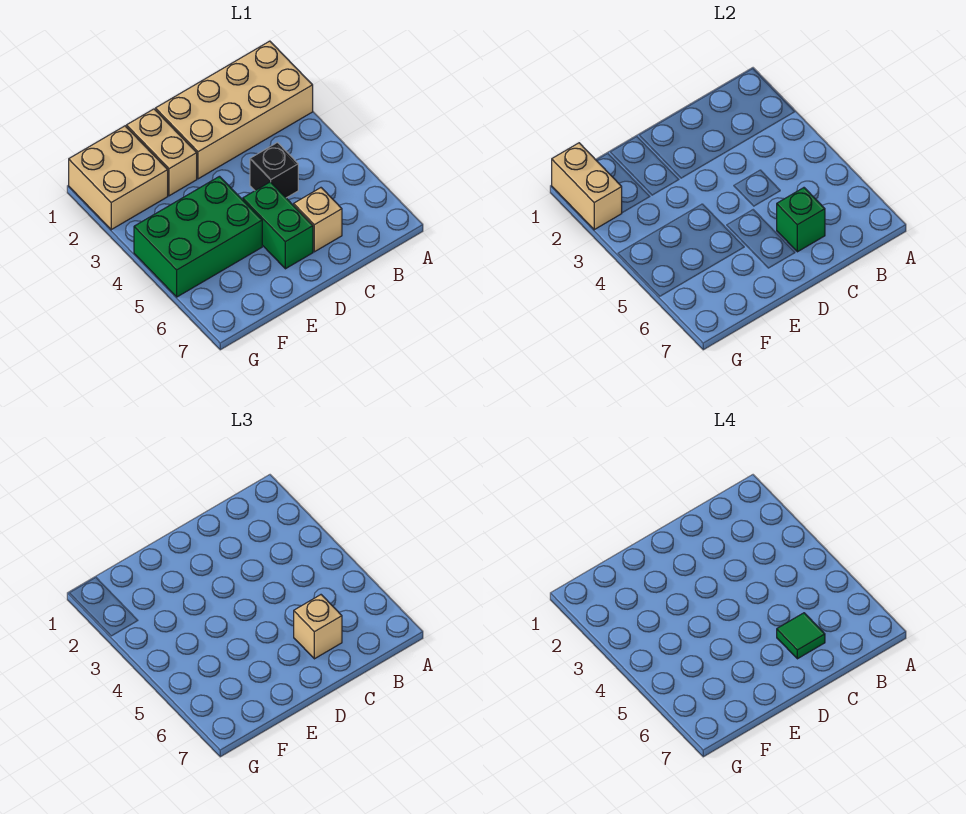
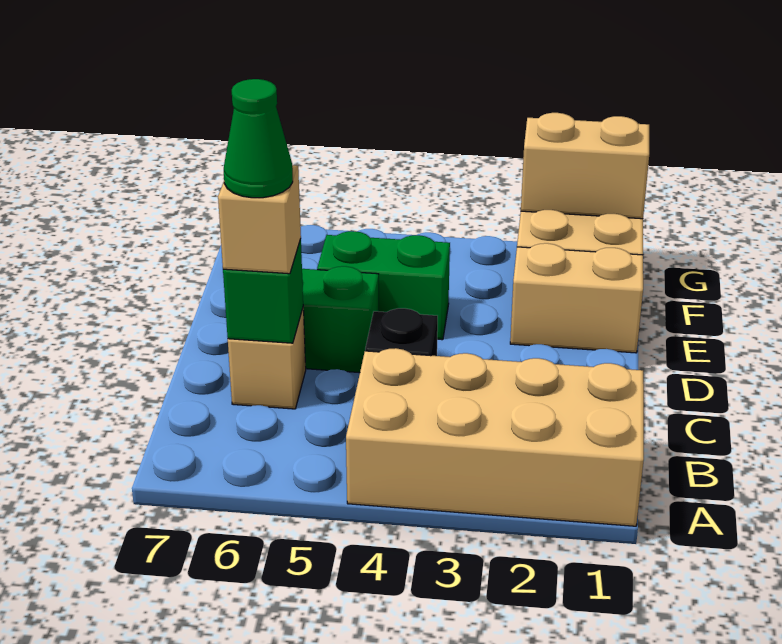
tan brick A1:D2 level 1 -> tan brick A1:B4 level 1
green tile C6 level 4 -> green cone C6 level 4
green brick E4:G5 level 1 -> green brick E4:E5 level 1

